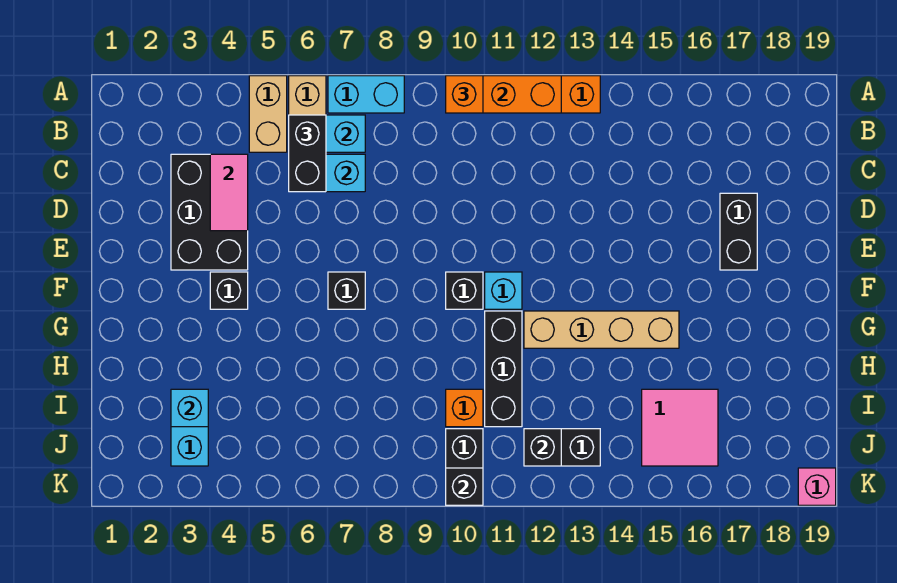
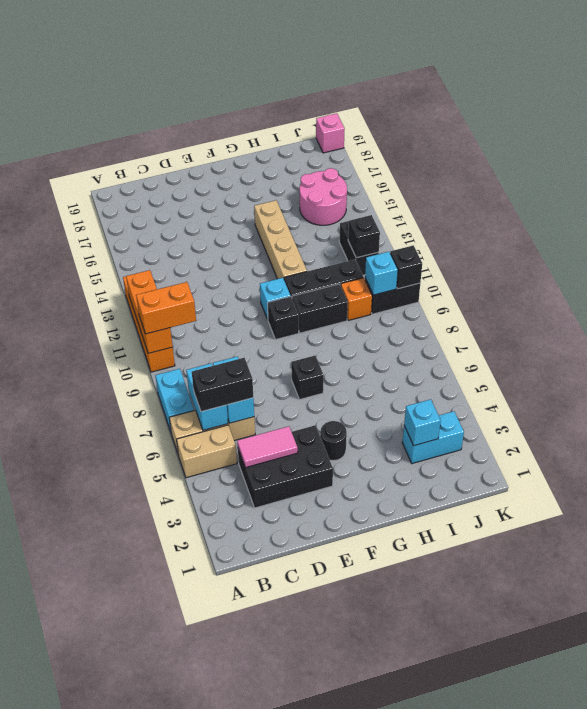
orange brick A10 level 3 -> orange brick A10:B10 level 3
black brick D17:E17 level 1 -> black brick G10:H10 level 1
black brick F4 level 1 -> black round brick F4 level 1
pink tile I15:J16 level 1 -> pink round brick I15:J16 level 1
none -> cyan brick J10 level 2

